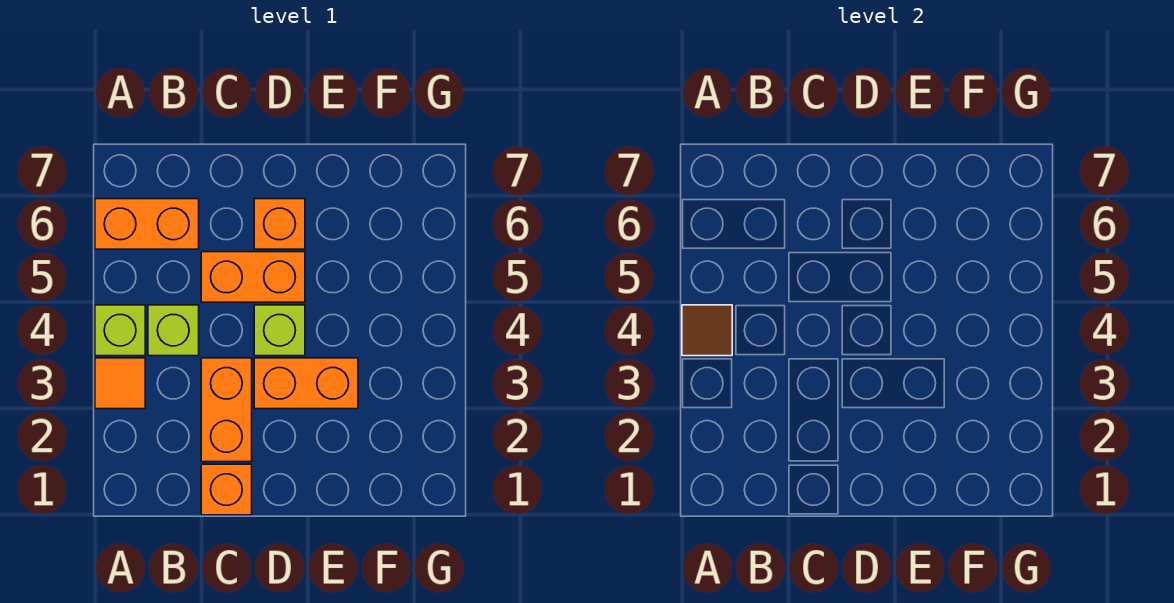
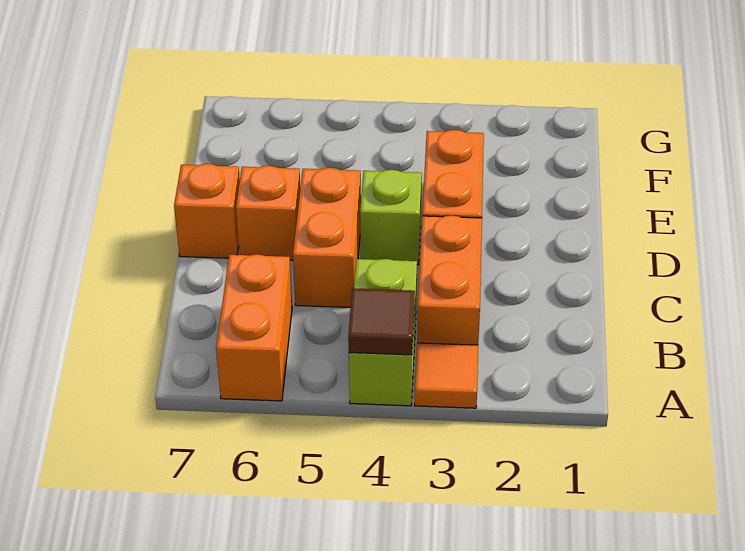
orange brick C1 level 1 -> orange brick D7 level 1
orange brick C2:C3 level 1 -> orange brick B3:C3 level 1

